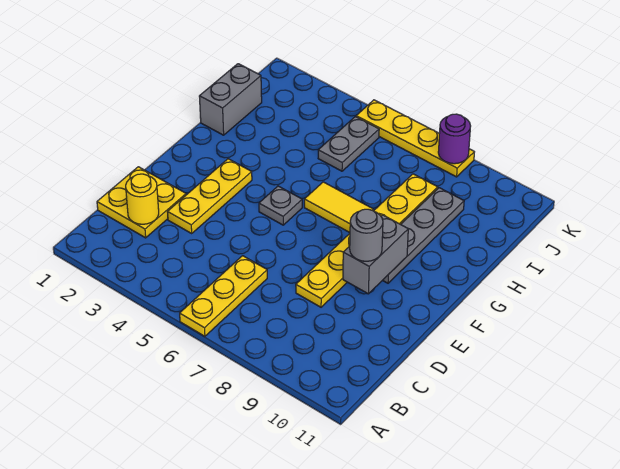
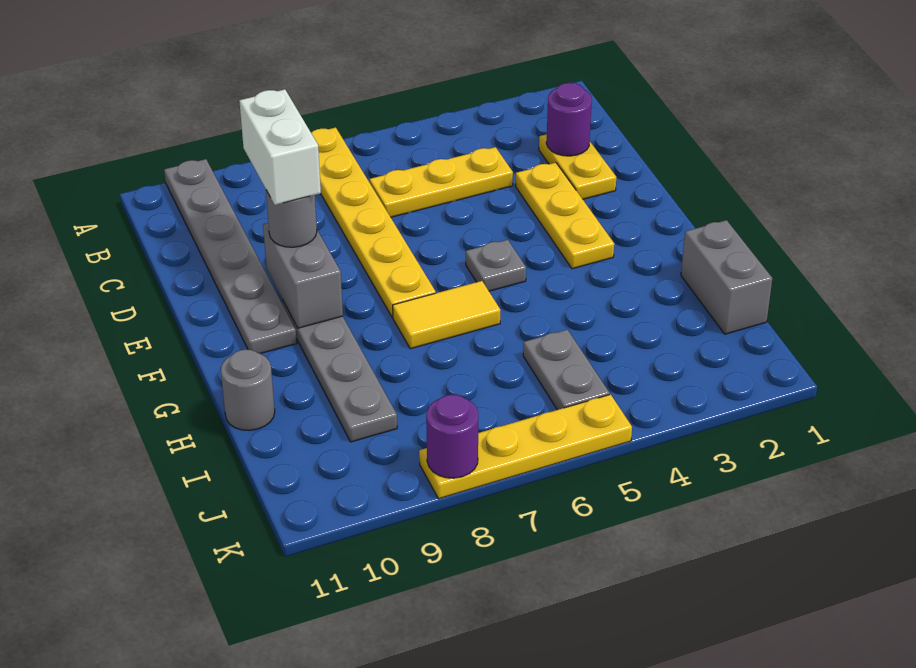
yellow plate A6:C6 level 1 -> yellow plate C4:C6 level 1
none -> grey plate A10:F10 level 1
yellow plate C1:D2 level 1 -> yellow plate C2:D2 level 1
yellow round brick C2 level 2 -> purple round brick C2 level 2
yellow plate D8:I8 level 1 -> yellow plate A7:F7 level 1
none -> white brick D9:E9 level 4
none -> grey round brick H11 level 1

